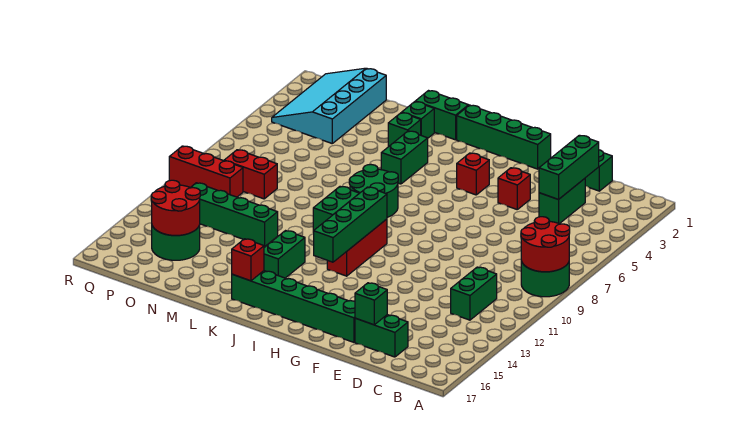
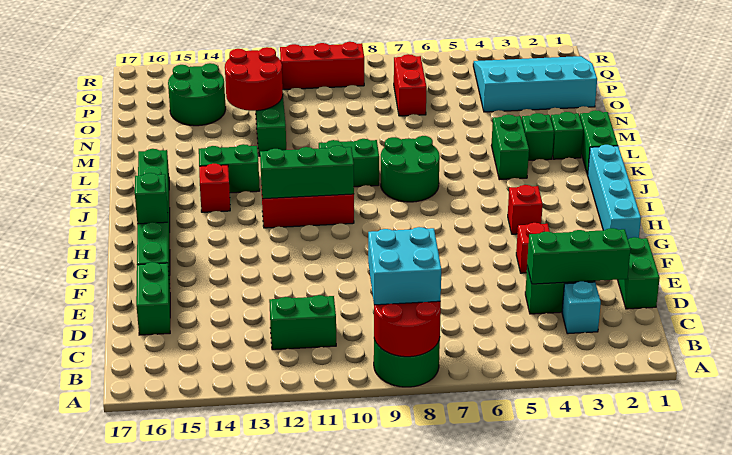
none -> cyan brick B8:C9 level 3
none -> cyan brick C3 level 1
green brick E16 level 2 -> green brick H16 level 2
green brick G1:J1 level 1 -> cyan brick G1:J1 level 1
green brick I10:I13 level 2 -> green brick I10:I12 level 2
green brick K4:K5 level 1 -> green brick K4:L4 level 1
red brick K16 level 2 -> red brick J14 level 1
red brick O9:P9 level 1 -> red brick O7:P7 level 1
red round brick O14:P15 level 2 -> red round brick N12:O13 level 2
red brick P10:R10 level 1 -> red brick Q9:Q11 level 1

